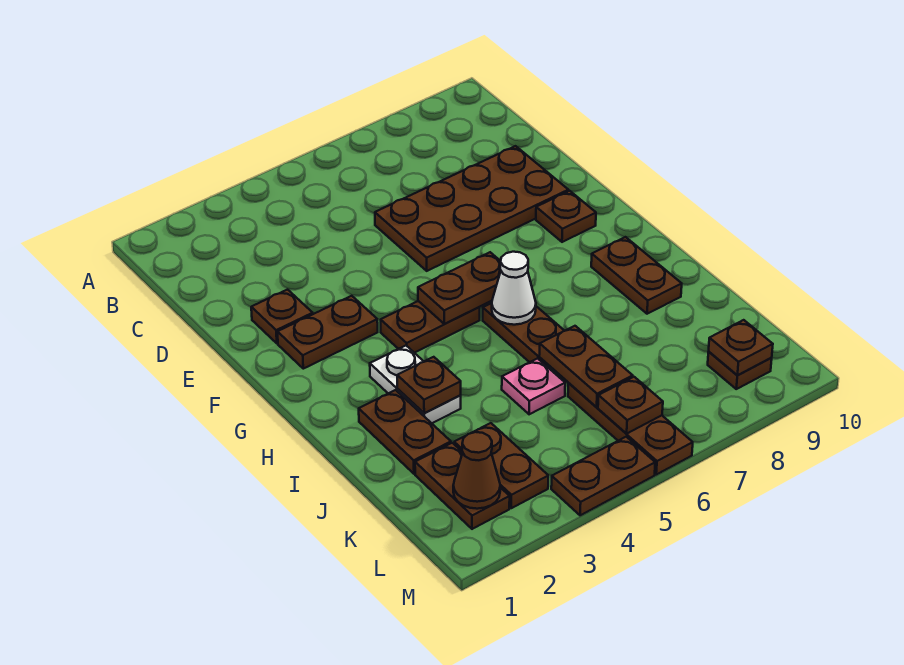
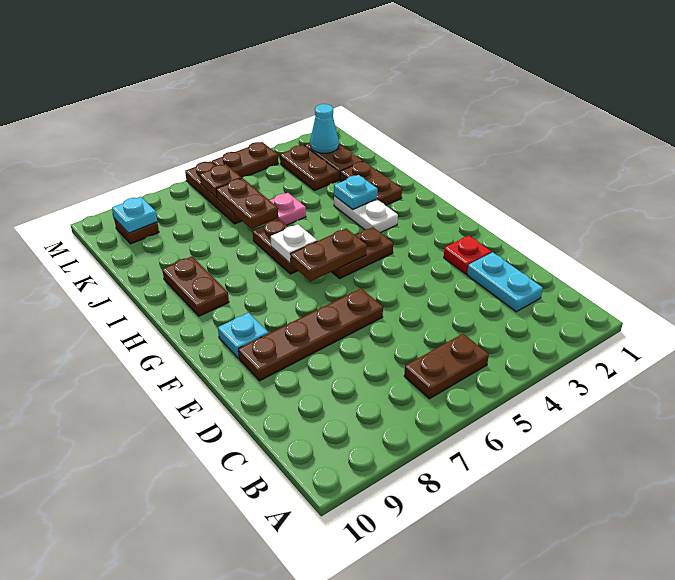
none -> cyan plate C2:D2 level 1
brown plate D6:E9 level 1 -> brown plate E6:E9 level 1
brown plate E2 level 1 -> red plate E2 level 1
brown plate F2:F3 level 1 -> brown plate B5:B6 level 1
brown plate F9 level 1 -> cyan plate F9 level 1
white cone H6 level 2 -> white plate H6 level 2
brown plate I3 level 2 -> cyan plate I3 level 2
brown cone L2 level 2 -> cyan cone L2 level 2
brown plate L9 level 2 -> cyan plate L9 level 2

